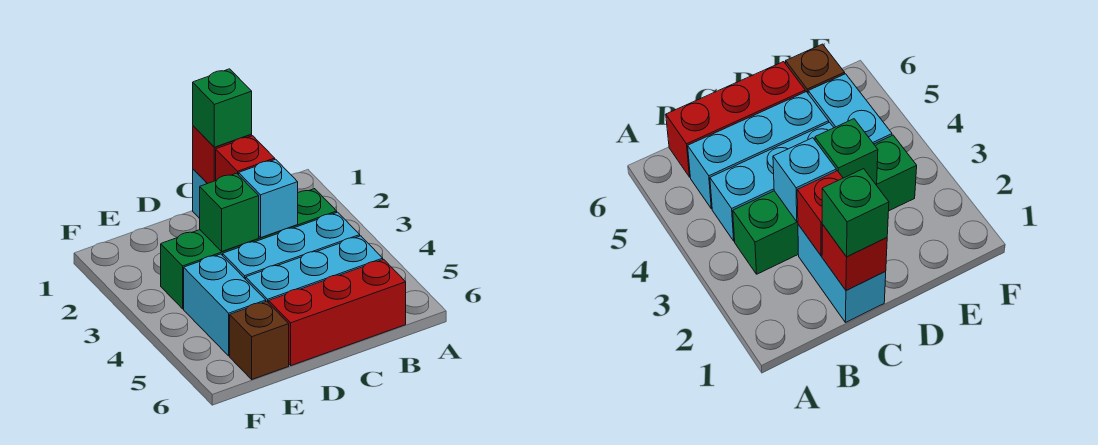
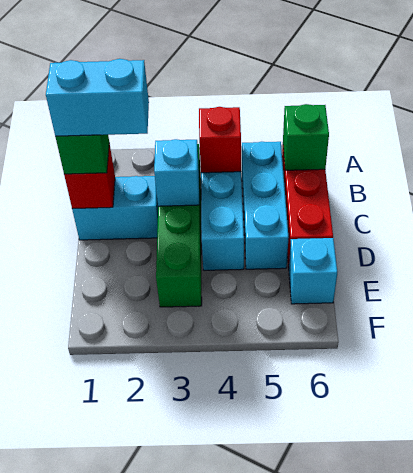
red brick C2 level 2 -> red brick B4 level 2
green brick D3 level 2 -> green brick B6 level 2
cyan brick E4:E5 level 1 -> cyan brick C1:C2 level 4
brown brick E6 level 1 -> cyan brick E6 level 1

